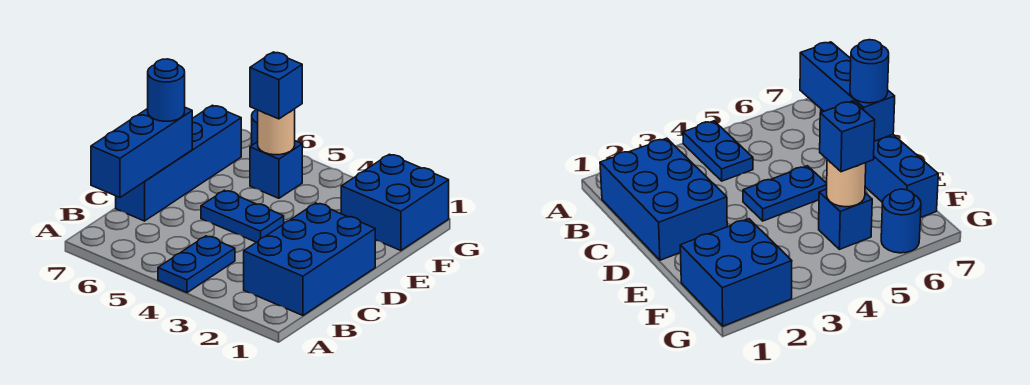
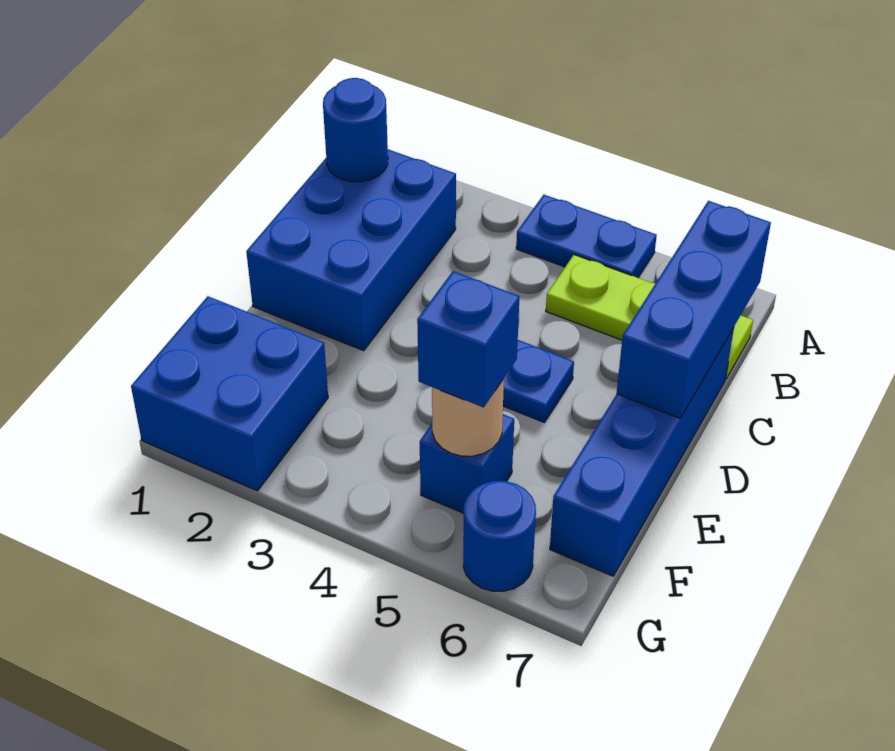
blue plate A4:B4 level 1 -> blue plate A4:A5 level 1
none -> lime plate B5:B7 level 1
blue round brick D7 level 3 -> blue round brick B1 level 2

